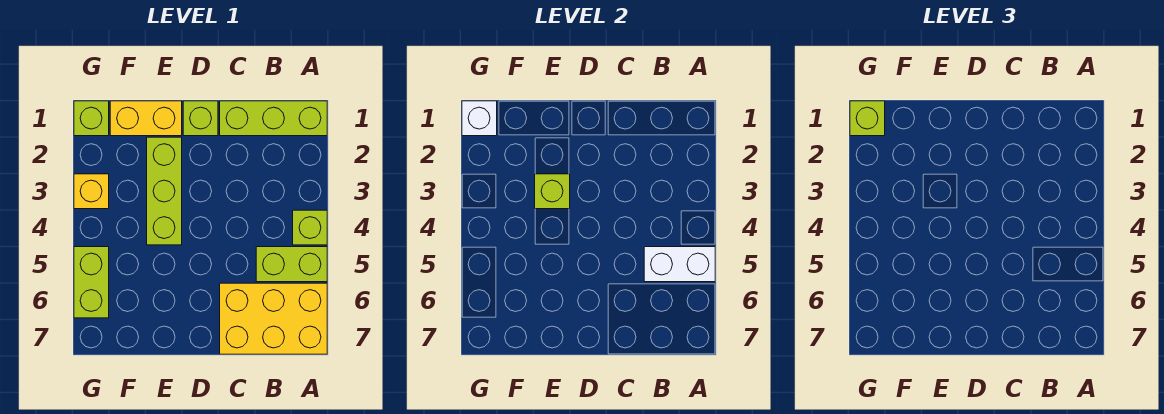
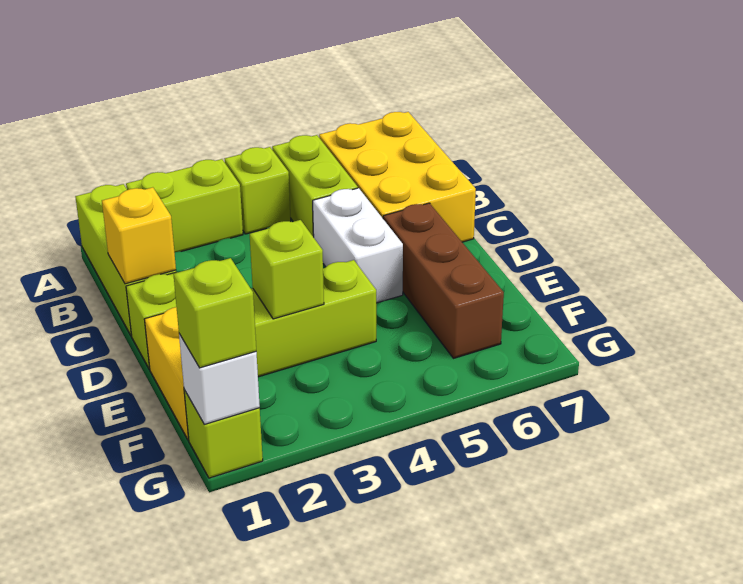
white brick A5:B5 level 2 -> white brick C5:D5 level 1
none -> brown brick D6:F6 level 1
yellow brick G3 level 1 -> yellow brick C1 level 2
lime brick G5:G6 level 1 -> lime brick A2:A3 level 1

